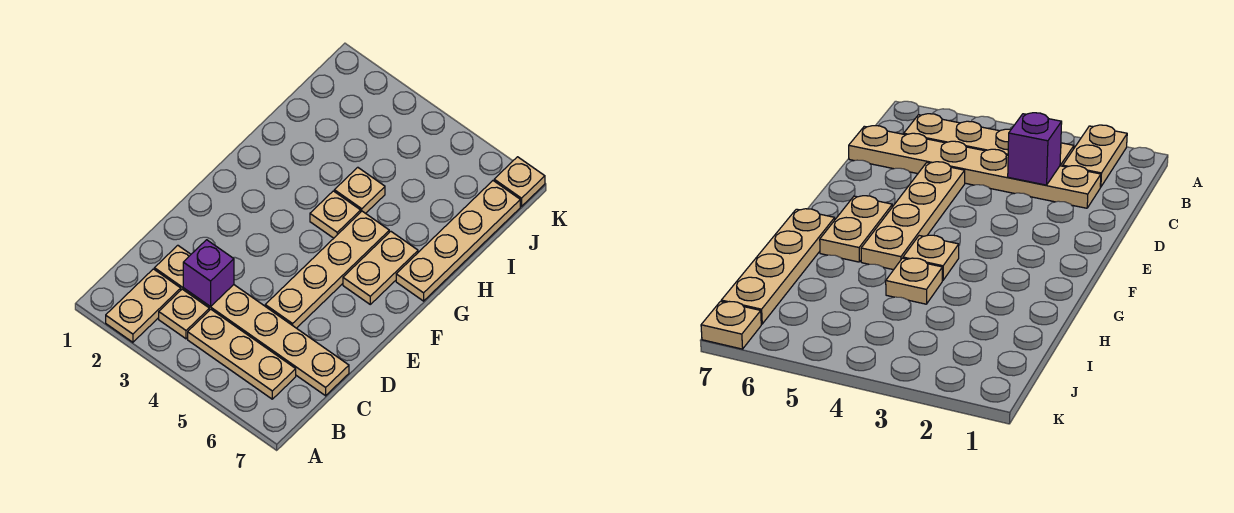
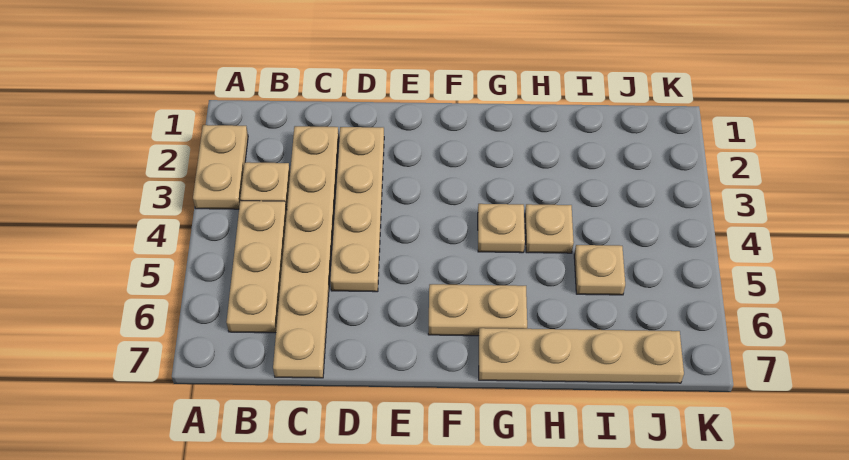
tan plate A2:B2 level 1 -> tan plate A2:A3 level 1
purple brick C3 level 2 -> none
tan plate D5:G5 level 1 -> tan plate D2:D5 level 1
tan plate K7 level 1 -> tan plate I5 level 1

